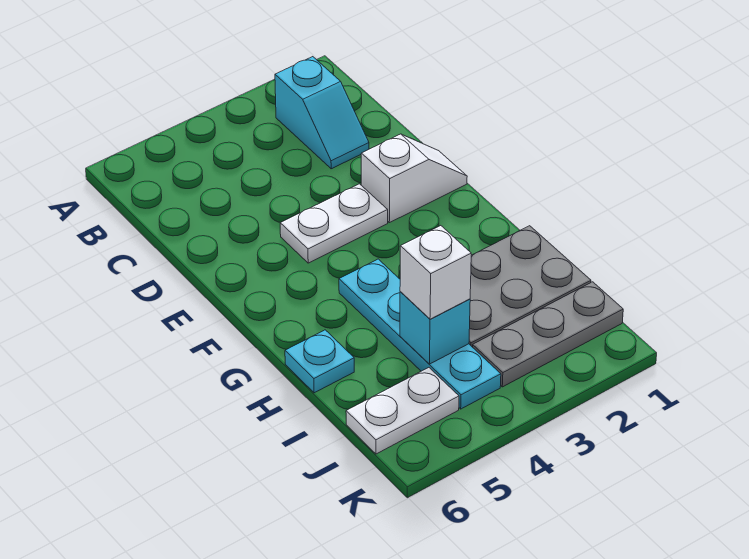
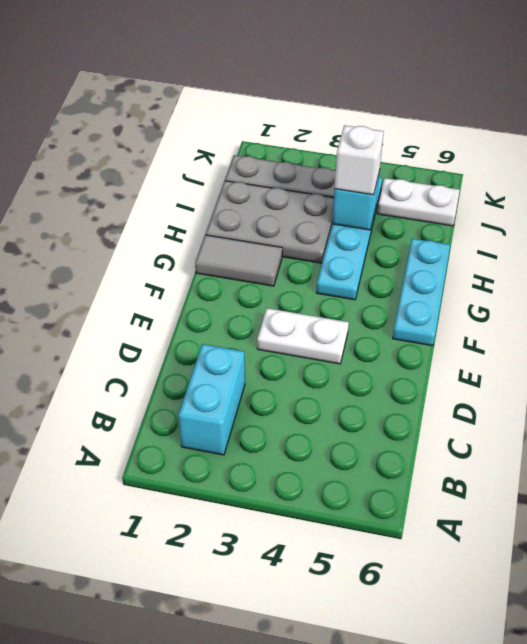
cyan slope B2:C2 level 1 top B -> cyan brick B2:C2 level 1
white slope E1:E2 level 1 top 2 -> none
none -> grey tile G1:G2 level 1
cyan plate H6 level 1 -> cyan plate F6:H6 level 1

